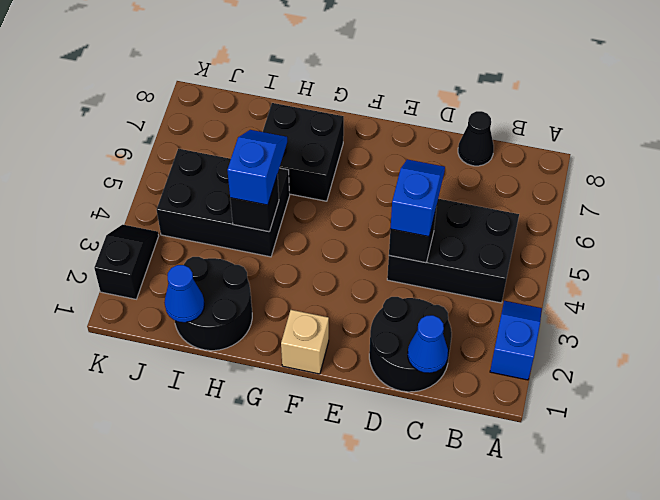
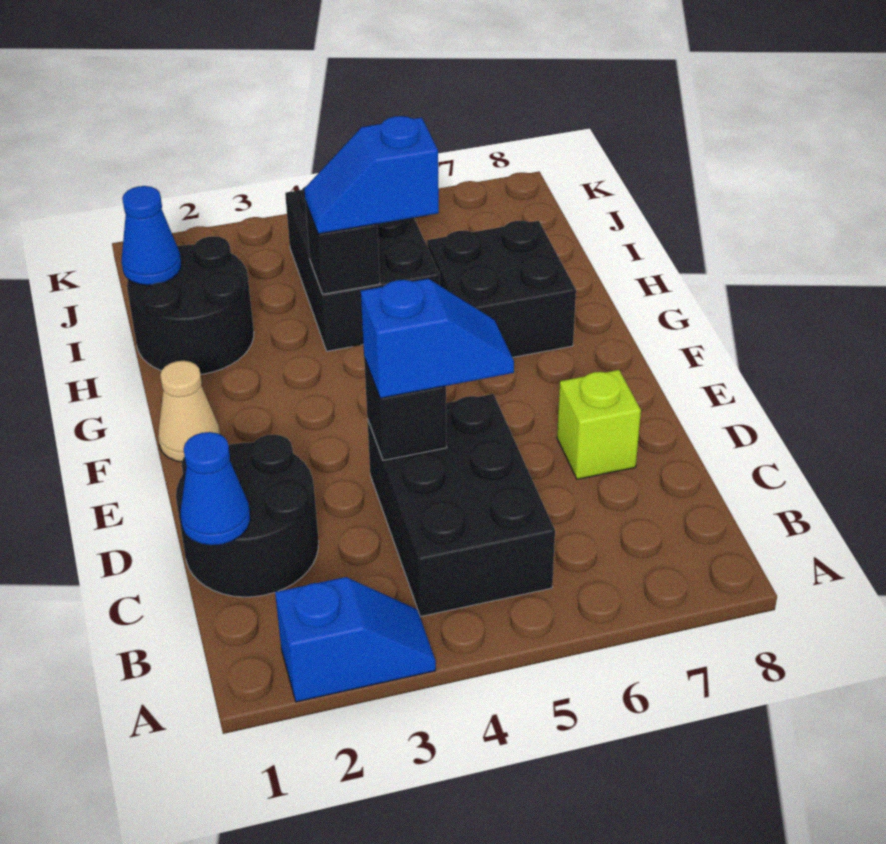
black cone C8 level 1 -> none
none -> lime brick D7 level 1
tan brick F1 level 1 -> tan cone F1 level 1
blue slope H4:H5 level 3 top 4 -> blue slope H4:H5 level 3 top 5
black slope K2:K3 level 1 top 2 -> none

